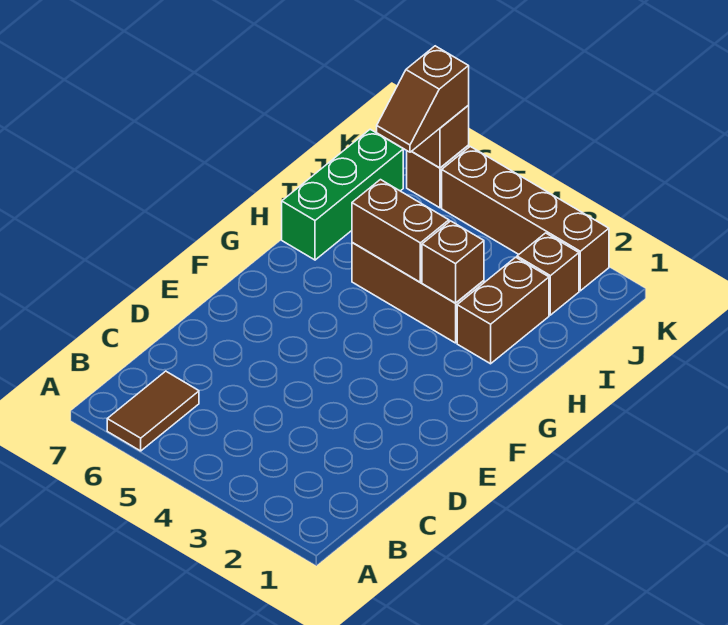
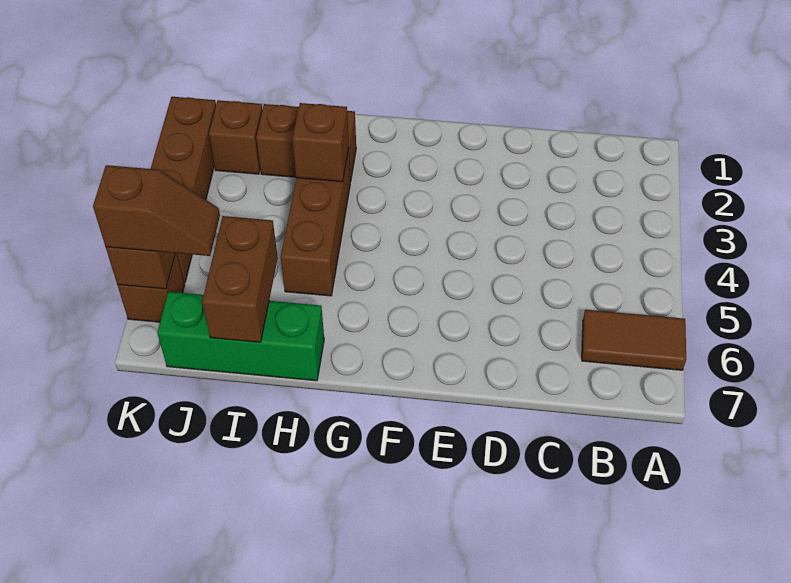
brown brick H4:H5 level 2 -> brown brick I6:I7 level 2

